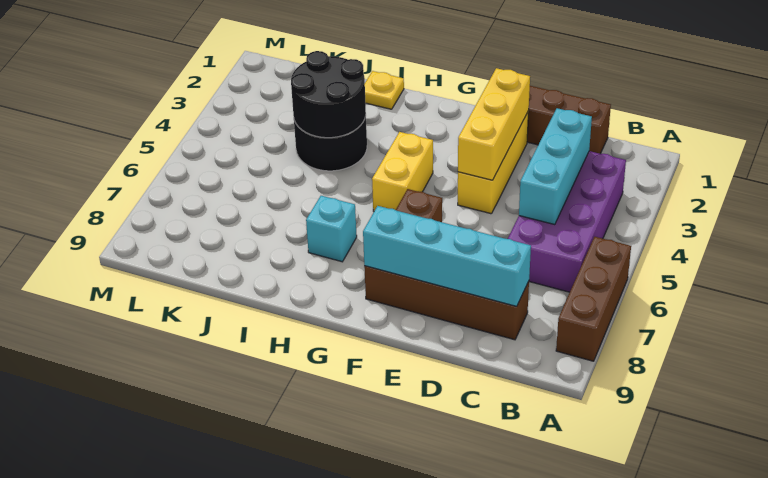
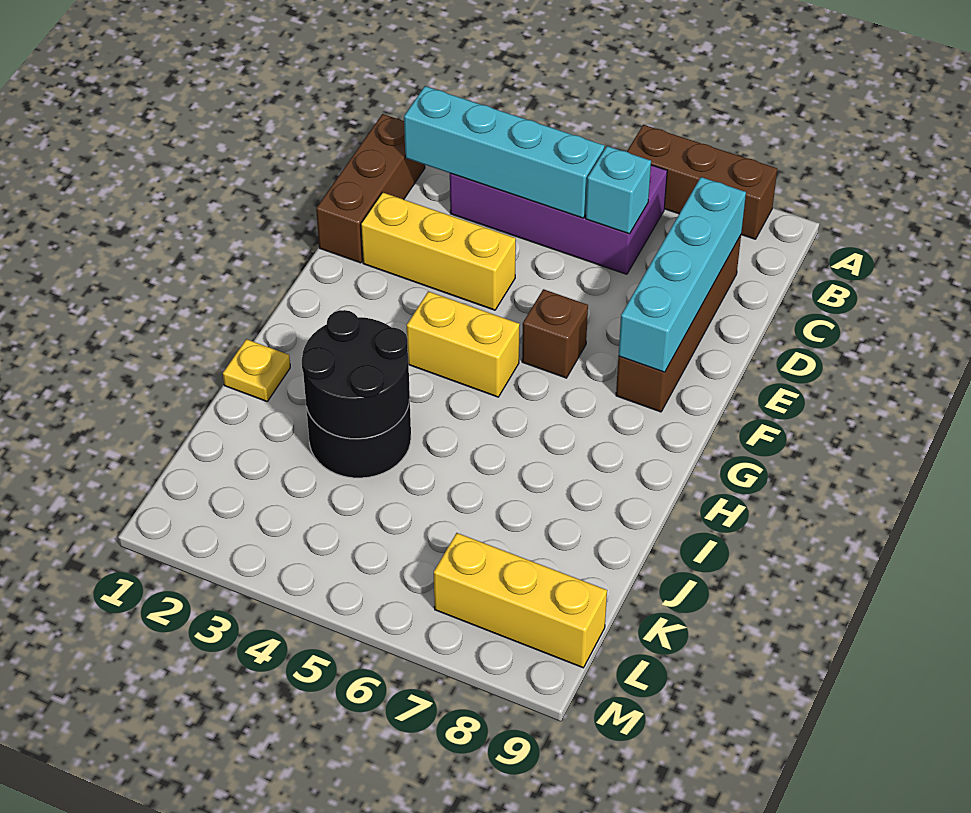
cyan brick C3:C5 level 2 -> cyan brick C2:C5 level 2
yellow brick E2:E4 level 2 -> yellow brick L7:L9 level 1
cyan brick H7 level 1 -> cyan brick C6 level 2

